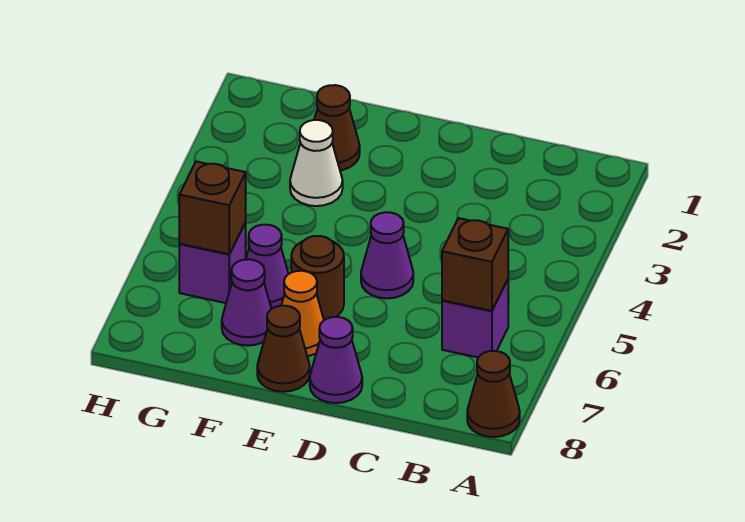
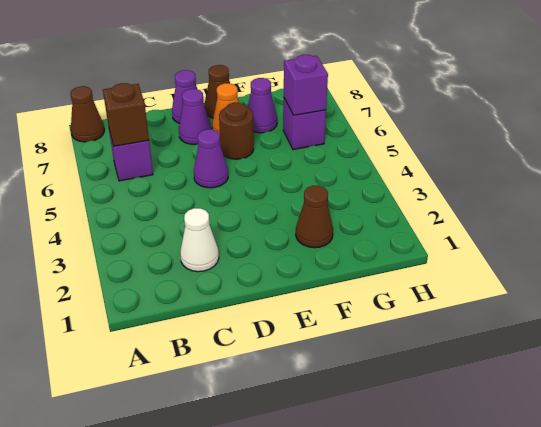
white cone F3 level 1 -> white cone C2 level 1
purple cone F6 level 1 -> purple cone D7 level 1
brown brick G6 level 2 -> purple brick G6 level 2

